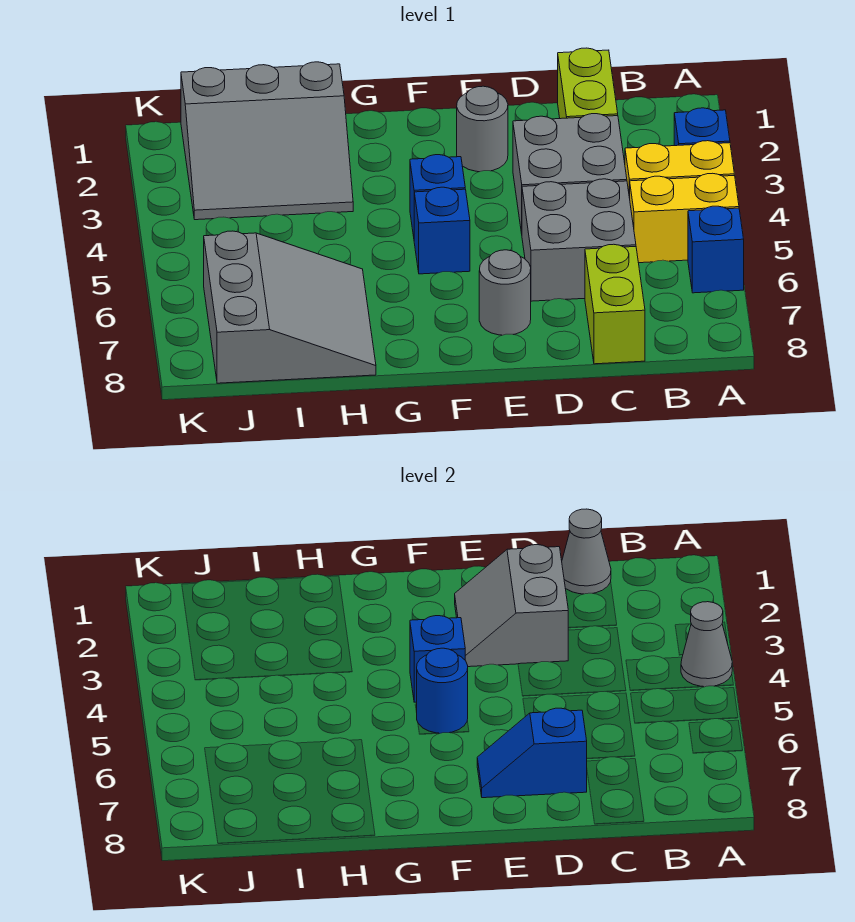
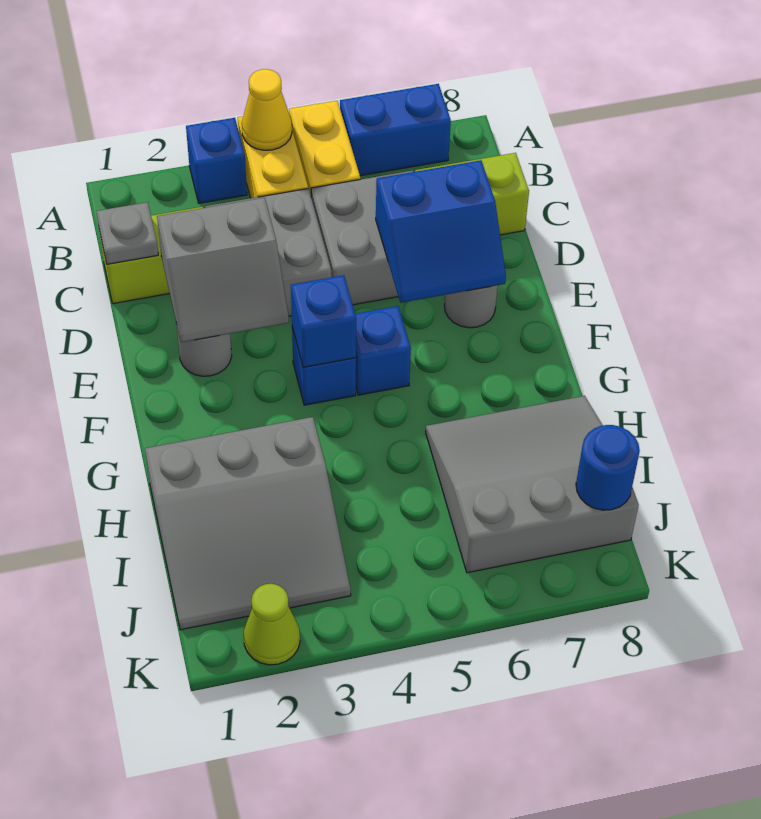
grey cone A4 level 2 -> yellow cone A4 level 2
blue brick A6 level 1 -> blue brick A6:A7 level 1
grey cone C1 level 2 -> grey plate C1 level 2
blue slope D7:E7 level 2 top D -> blue slope D6:E7 level 2 top D
blue round brick F5 level 2 -> blue round brick J8 level 2
grey slope H1:J3 level 1 top 1 -> grey slope H1:J3 level 1 top H
none -> lime cone K2 level 1

